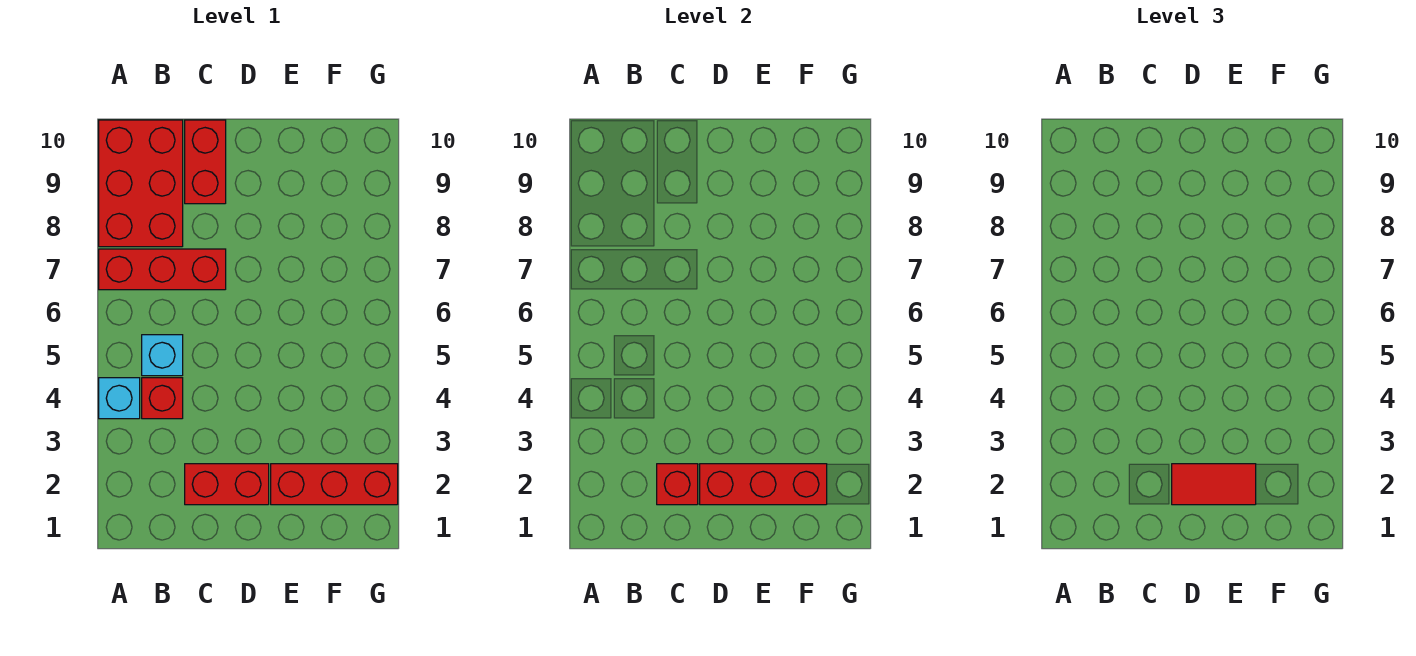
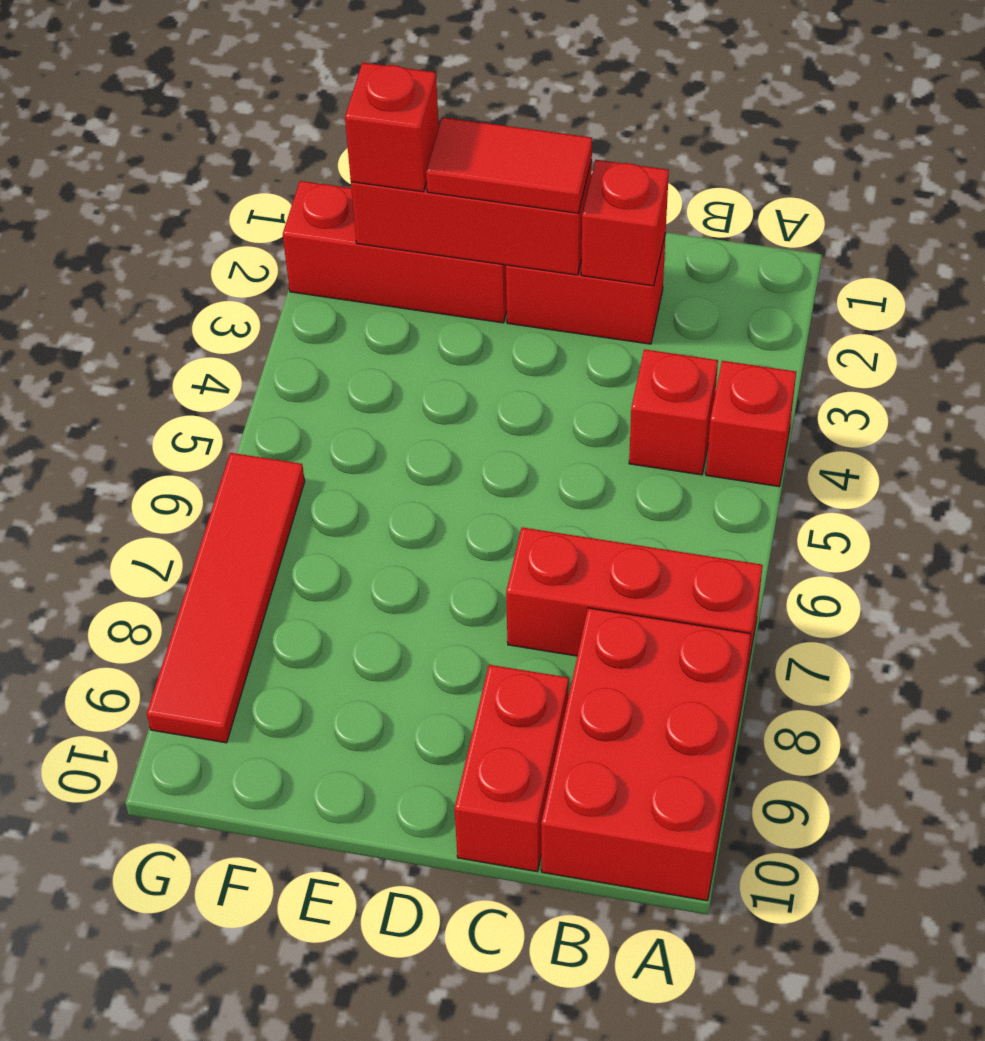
cyan brick A4 level 1 -> red brick A4 level 1
cyan brick B5 level 1 -> none
none -> red brick F2 level 3
none -> red tile G6:G9 level 1

